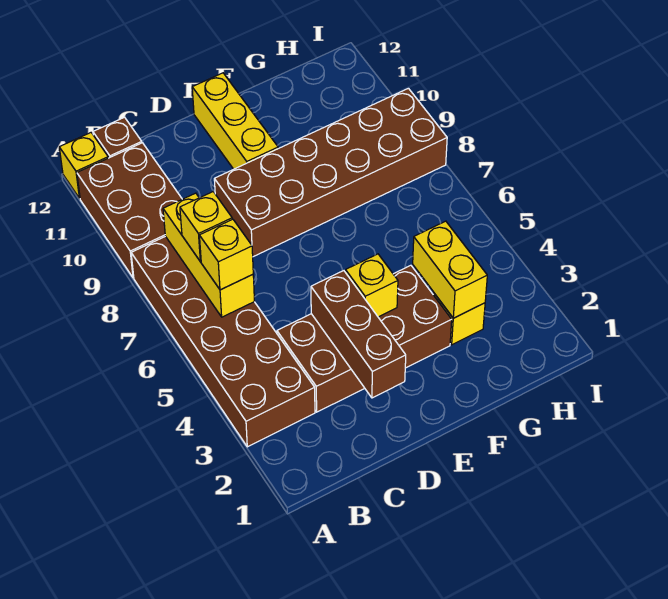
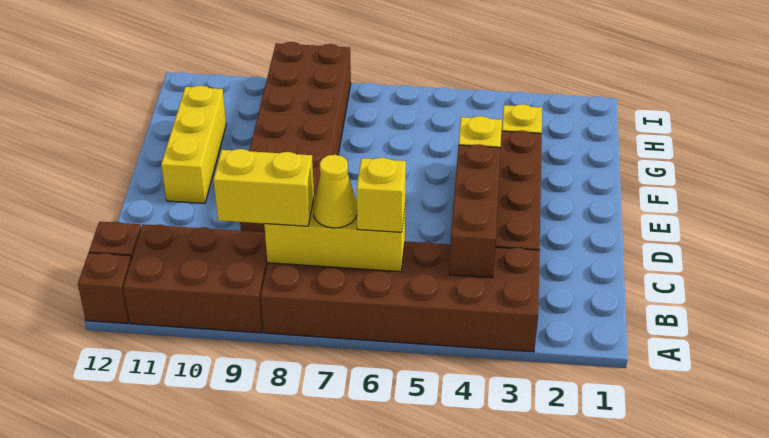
yellow brick A12 level 1 -> brown brick A12 level 1
yellow brick B7 level 3 -> yellow cone B7 level 3
brown brick D2:D4 level 2 -> brown brick B4:D4 level 2
yellow brick E10:E12 level 1 -> yellow brick E11:G11 level 1
yellow brick G3:G4 level 2 -> yellow brick B8:B9 level 3

